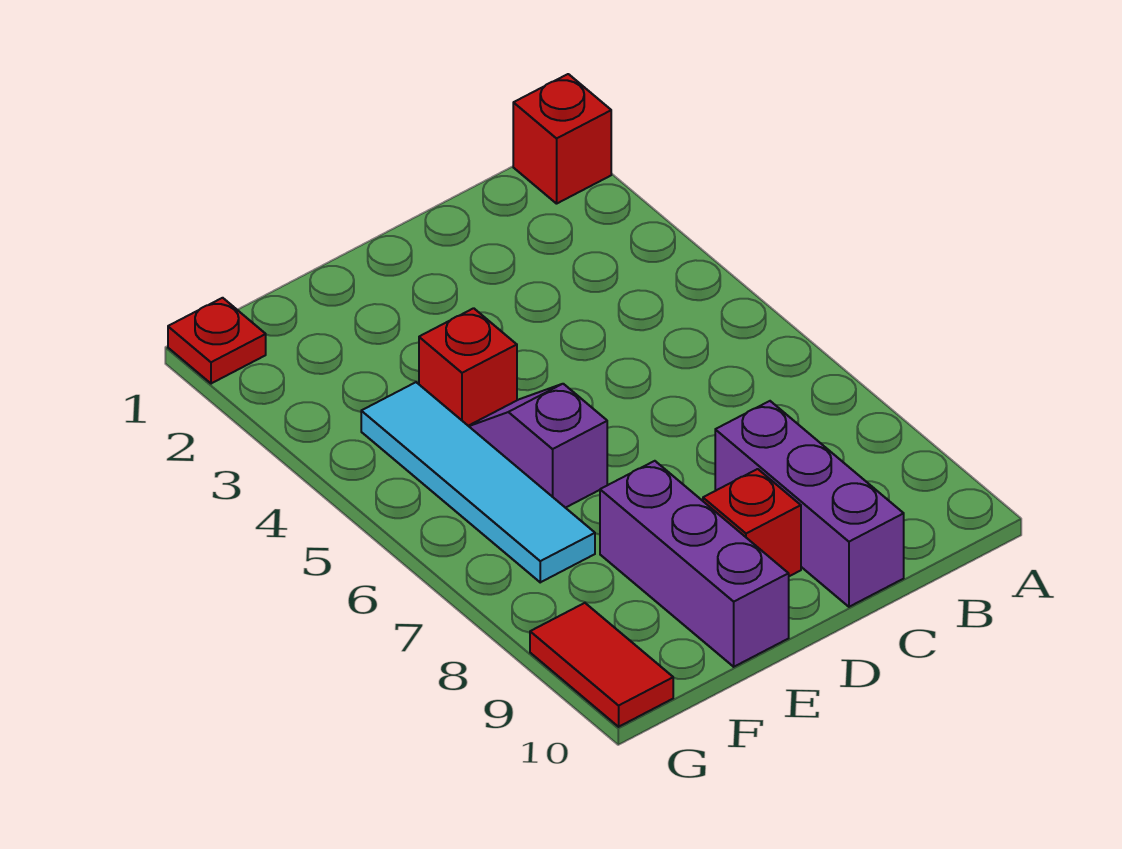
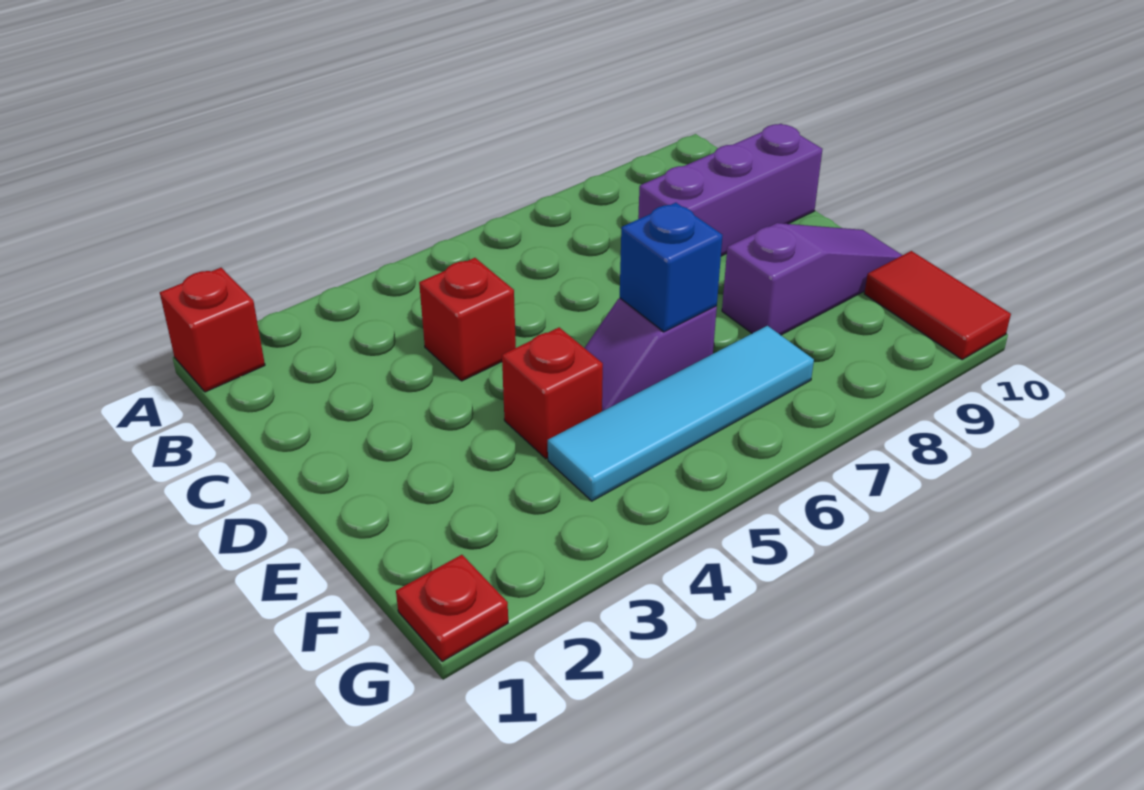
red brick D9 level 1 -> red brick C4 level 1
none -> blue brick E6 level 2
purple brick E8:E10 level 1 -> purple slope E8:E10 level 1 top 8
red tile G9:G10 level 1 -> red tile F10:G10 level 1

